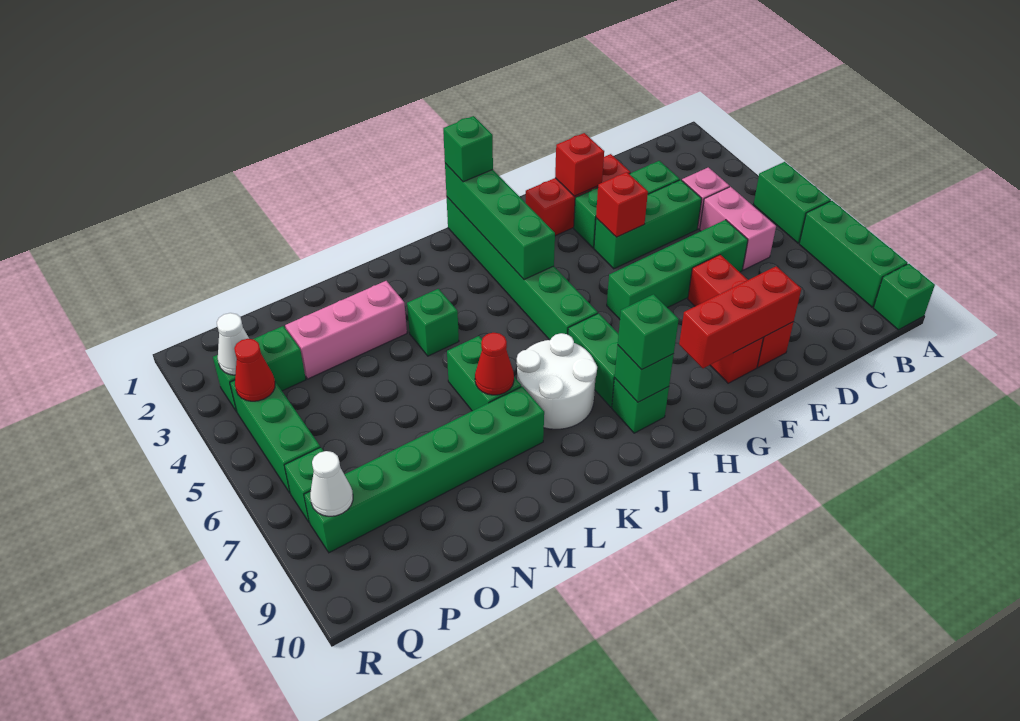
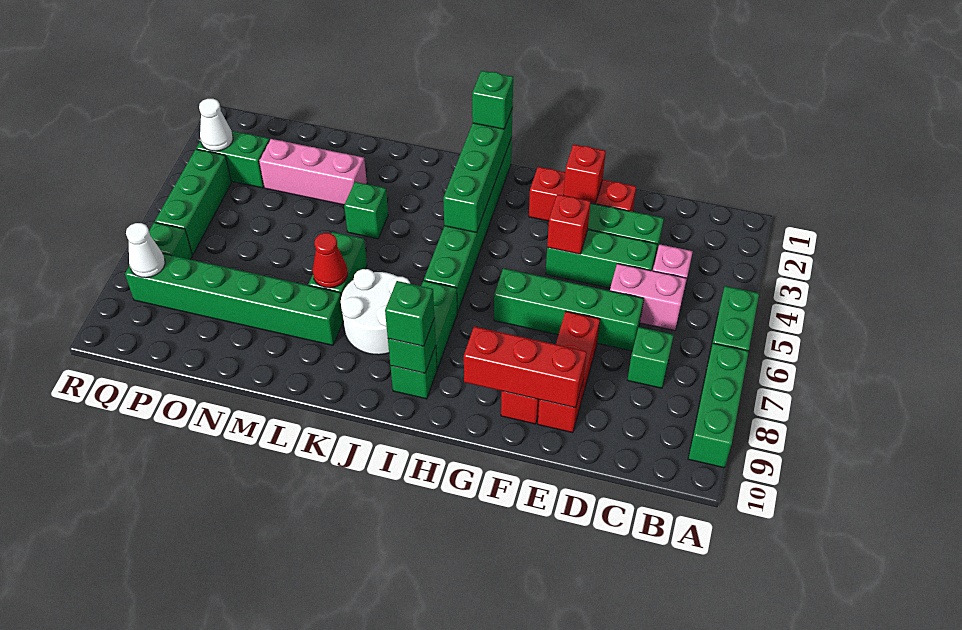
green brick A10 level 1 -> green brick C7 level 1
pink brick C5:C6 level 1 -> pink brick C5:D5 level 1
red cone Q4 level 2 -> none

